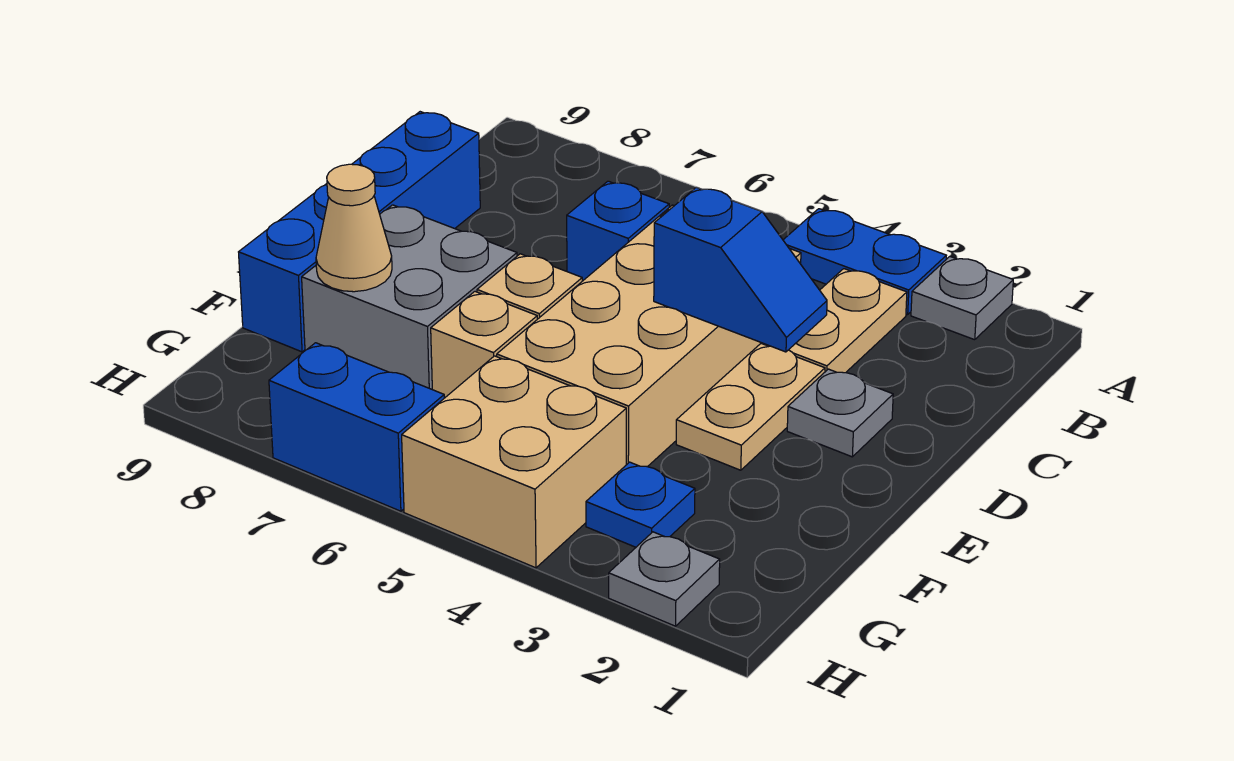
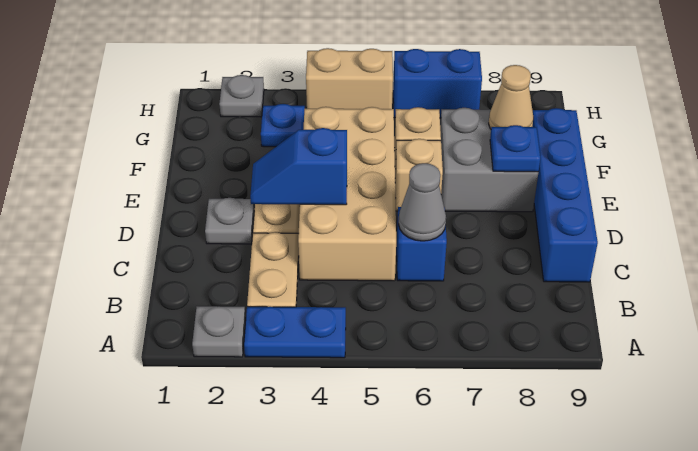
none -> grey cone C6 level 2
none -> blue plate E8 level 2
tan brick G4:H5 level 1 -> tan brick H4:H5 level 1

